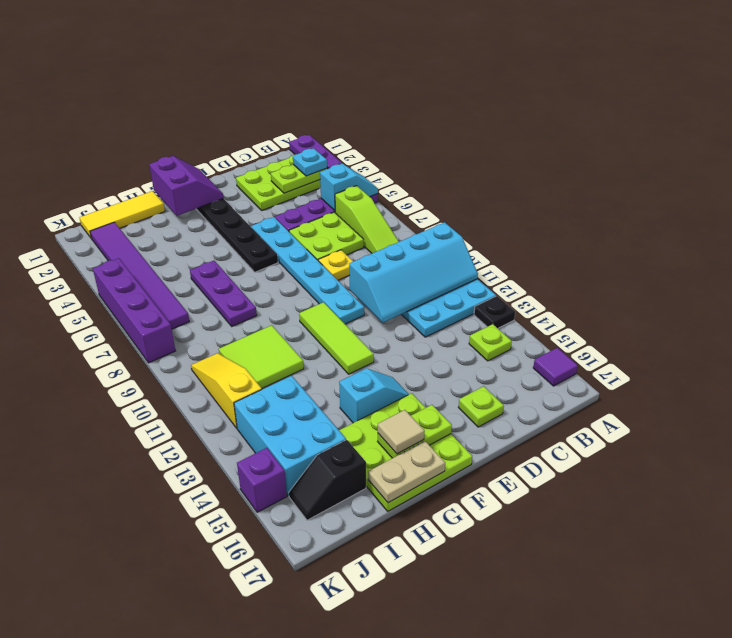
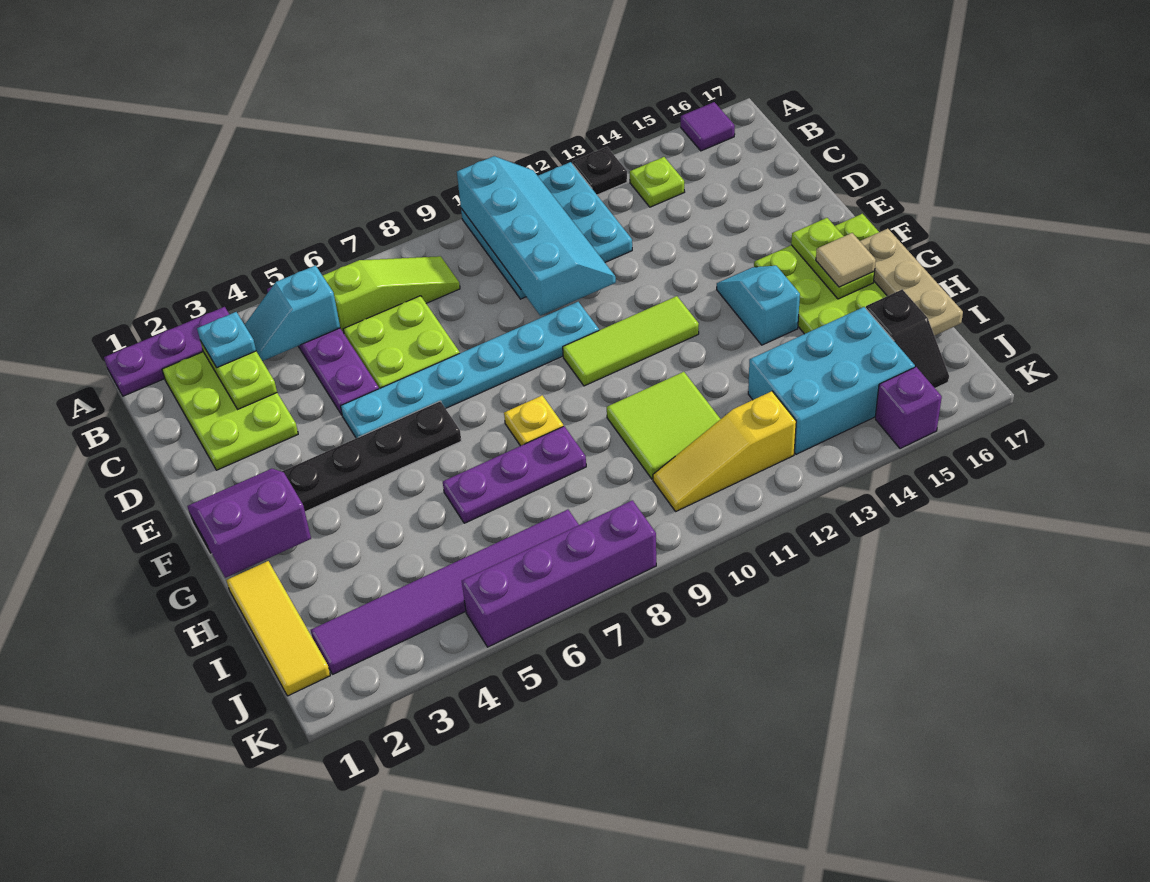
cyan slope A5:B5 level 2 top B -> cyan slope B4:B5 level 2 top 5
yellow plate D8 level 1 -> yellow plate G8 level 1
lime plate D16 level 1 -> none
tan plate G17:H17 level 2 -> tan plate G17:I17 level 2

